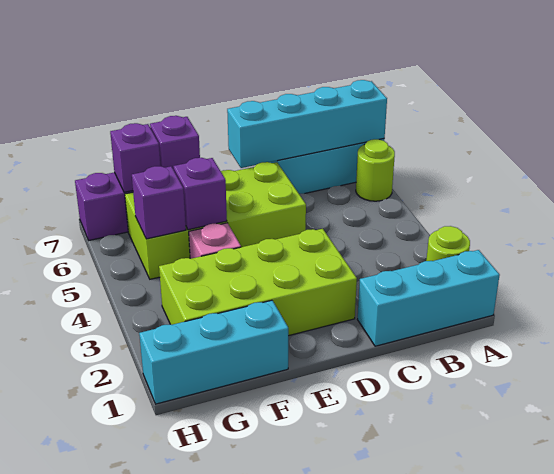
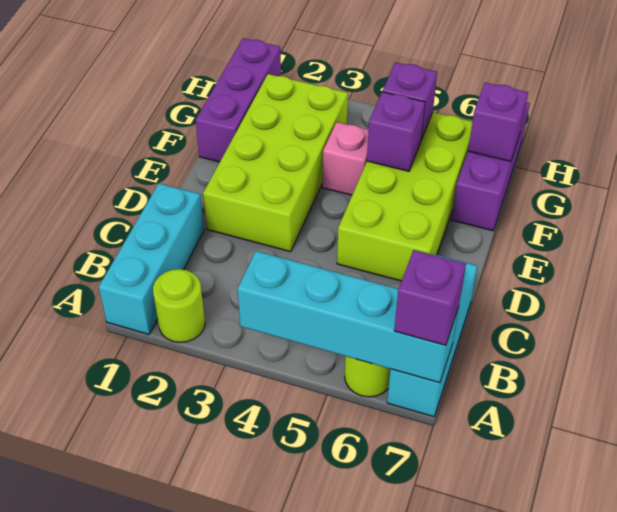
cyan brick A7:D7 level 2 -> cyan brick A4:A7 level 2
cyan brick F1:H1 level 1 -> purple brick F1:H1 level 1
purple brick F7 level 2 -> purple brick A7 level 3

